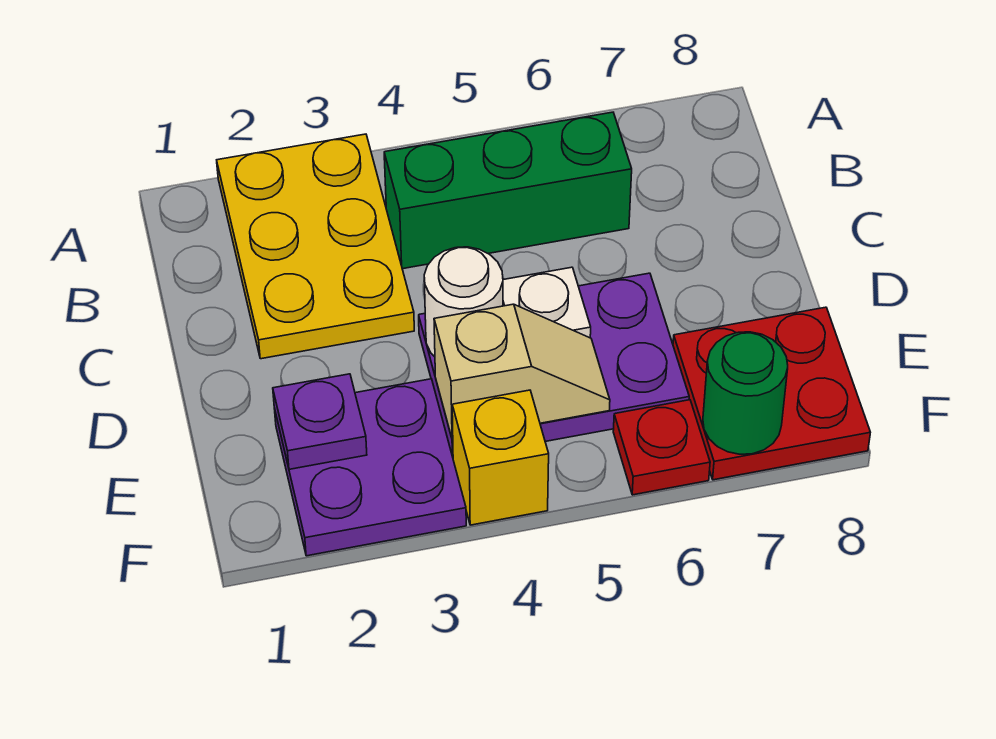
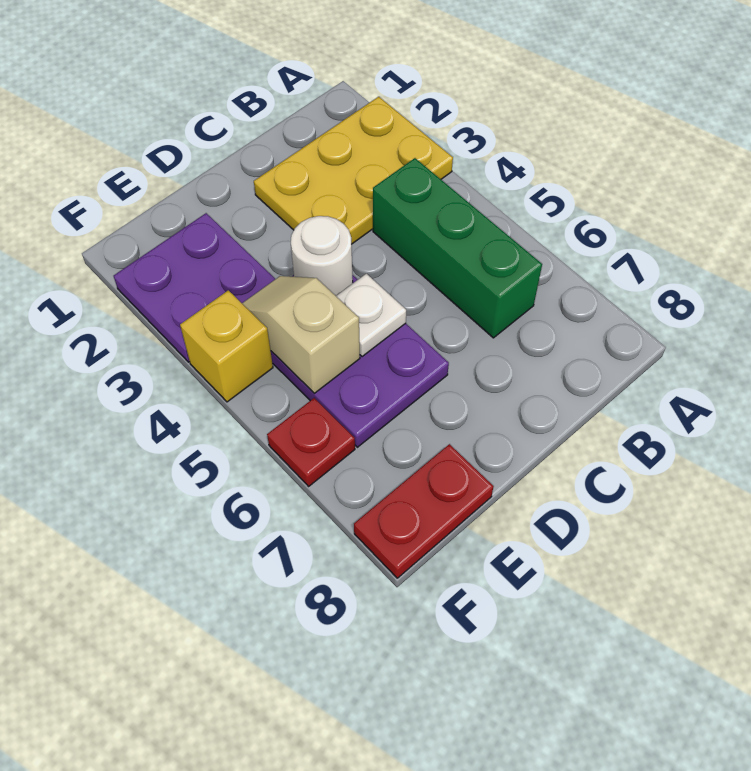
purple plate E2 level 2 -> none
tan slope E4:E5 level 2 top 4 -> tan slope E4:E5 level 2 top 5
red plate E7:F8 level 1 -> red plate E8:F8 level 1
green round brick F7 level 2 -> none

